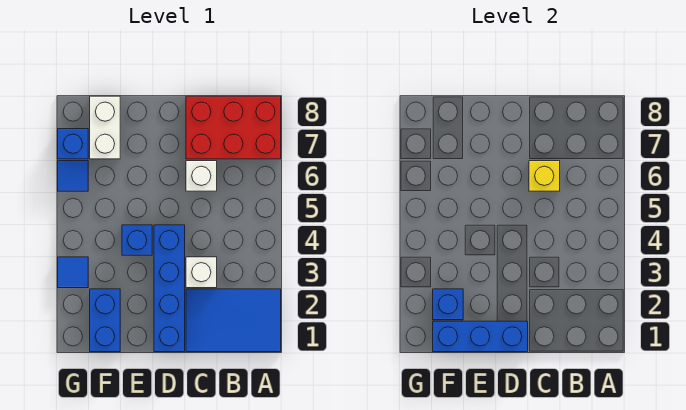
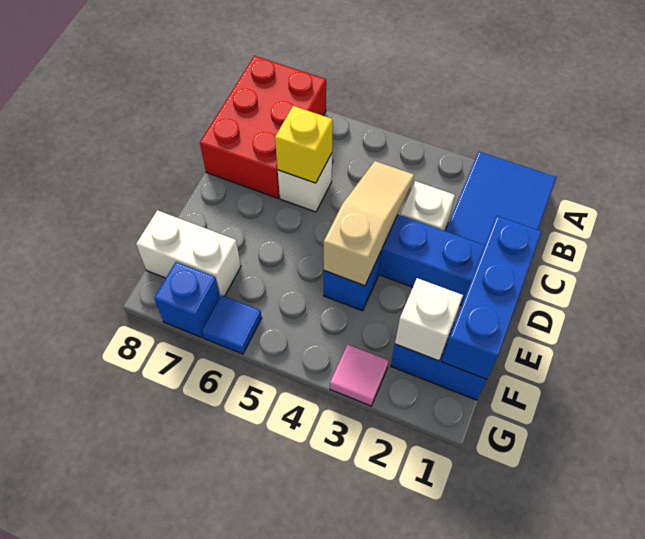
none -> tan slope C4:E4 level 2 top E
blue brick F2 level 2 -> white brick F2 level 2
blue tile G3 level 1 -> pink tile G3 level 1

